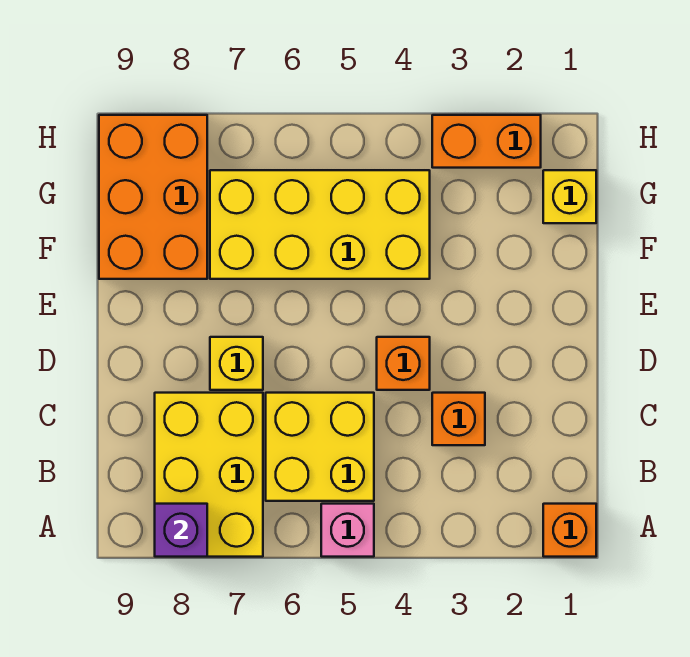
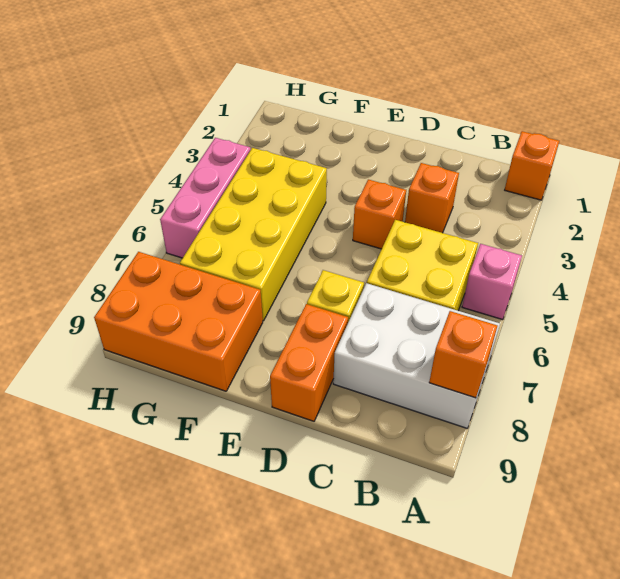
yellow brick A7:C8 level 1 -> white brick A7:C8 level 1
purple brick A8 level 2 -> orange brick A8 level 2
yellow brick G1 level 1 -> none
orange brick H2:H3 level 1 -> orange brick D8:D9 level 1
none -> pink brick H4:H6 level 1

